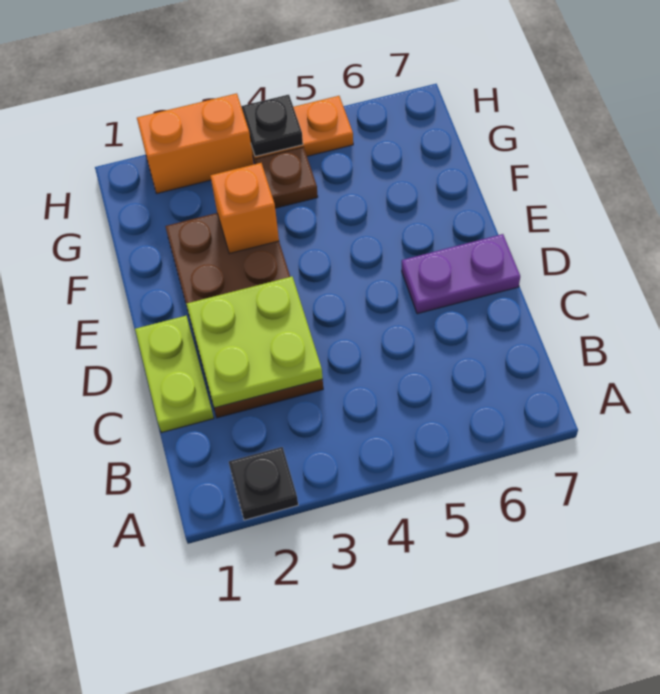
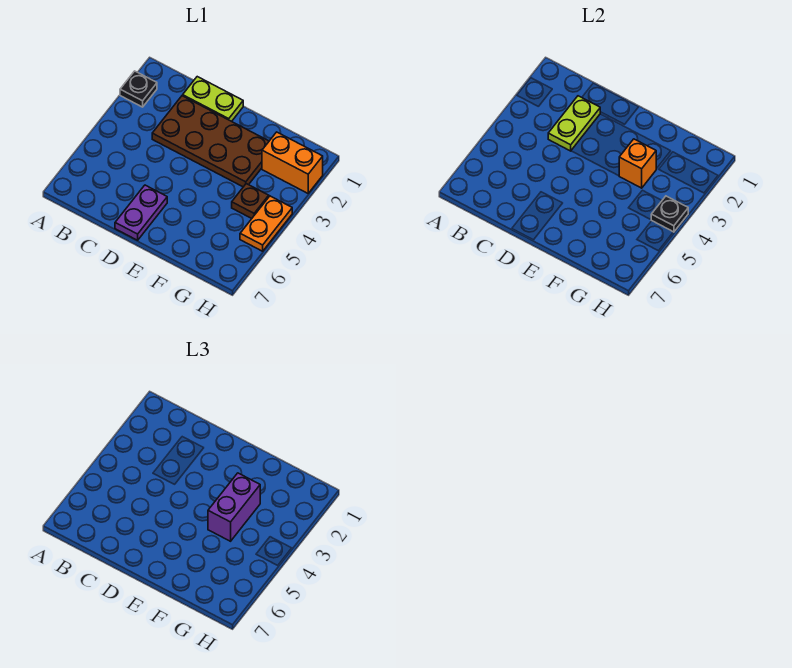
lime plate C2:D3 level 2 -> lime plate C2:C3 level 2
none -> purple brick F3:F4 level 3
orange brick H2:H3 level 1 -> orange brick G2:H2 level 1

